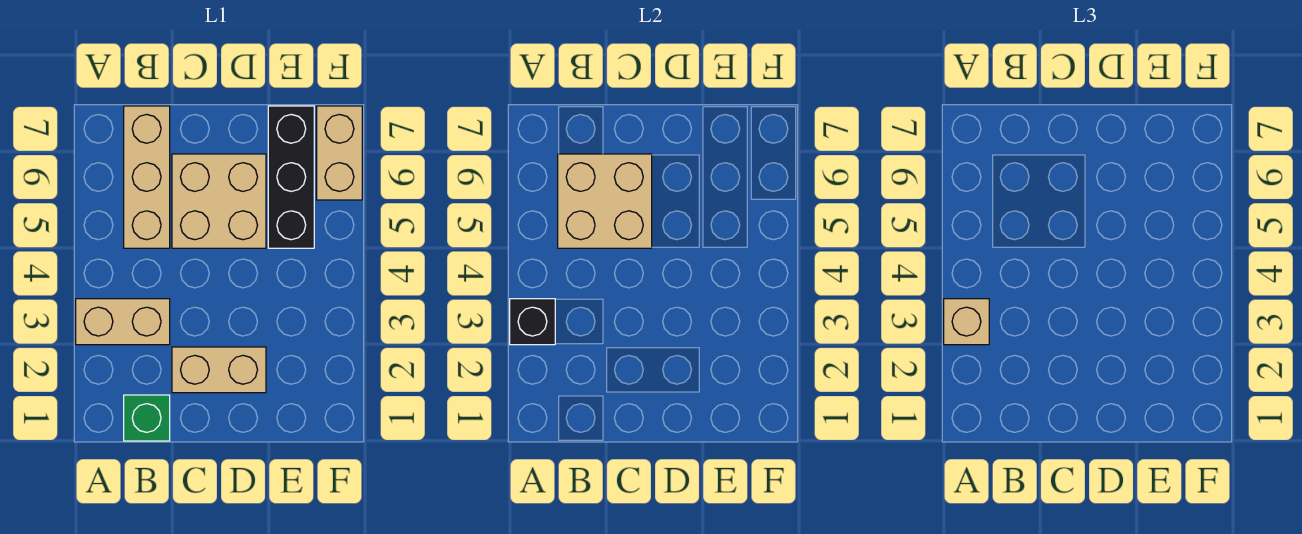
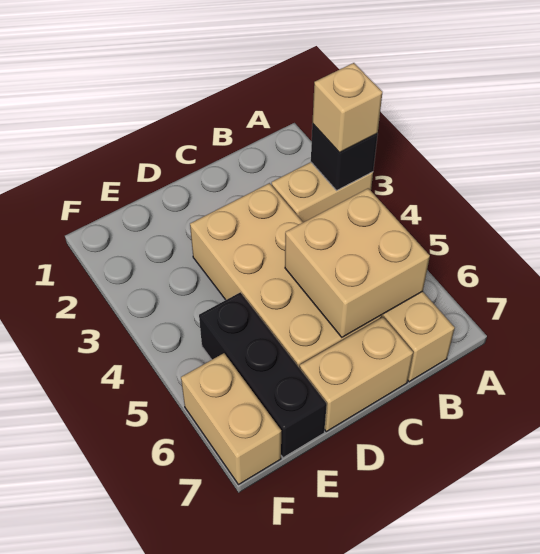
green brick B1 level 1 -> none
tan brick C2:D2 level 1 -> tan brick C7:D7 level 1
tan brick C5:D6 level 1 -> tan brick C3:D6 level 1

